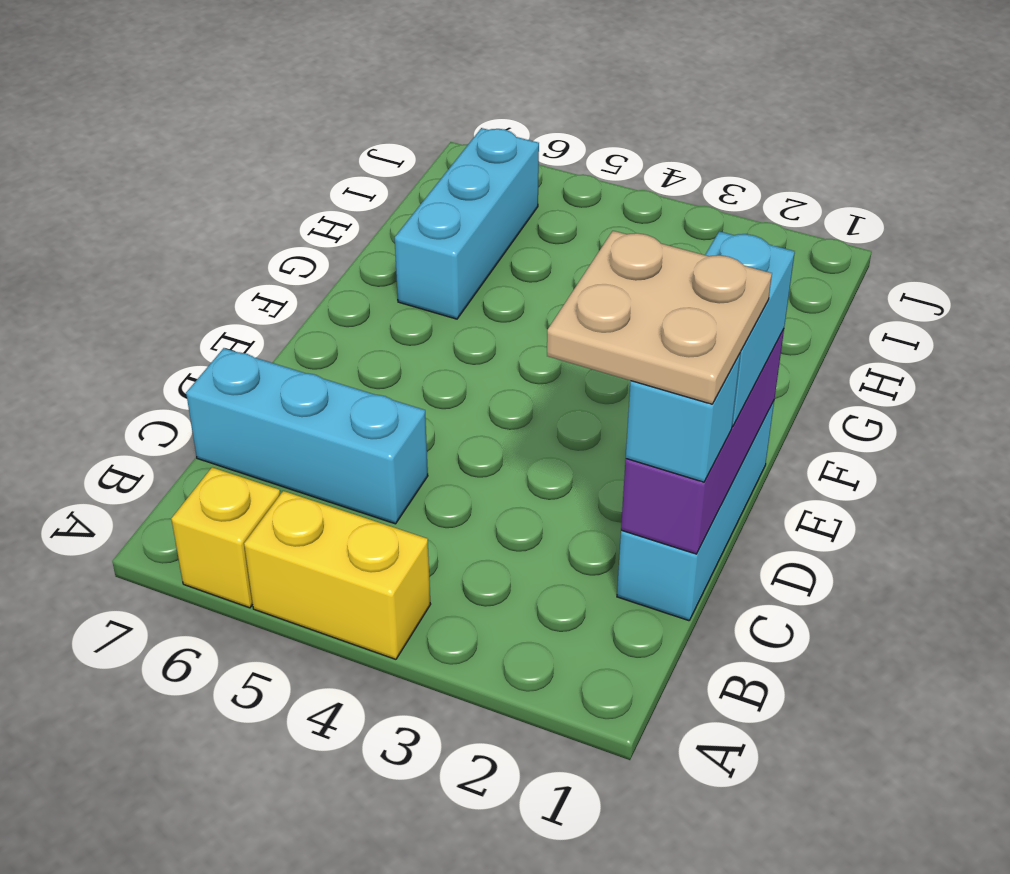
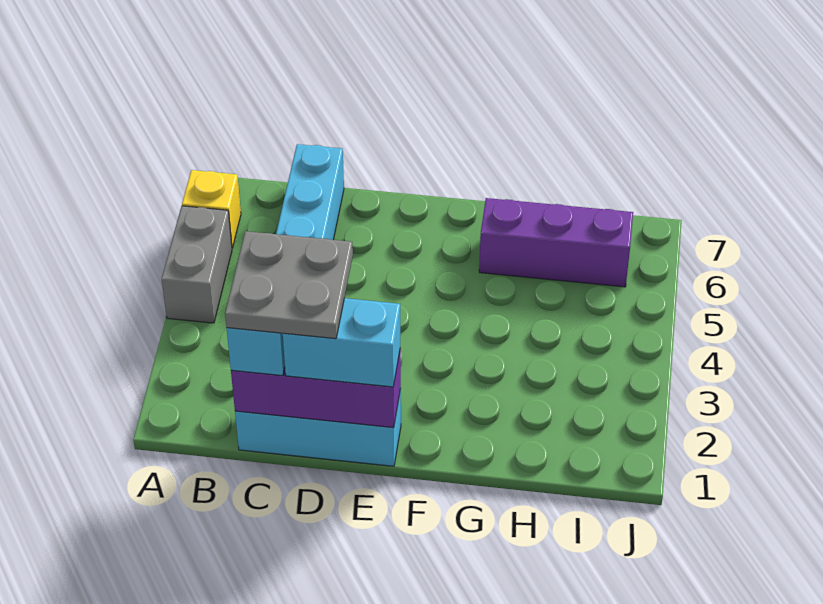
yellow brick A4:A5 level 1 -> grey brick A4:A5 level 1
tan plate C1:D2 level 4 -> grey plate C1:D2 level 4
cyan brick G6:I6 level 1 -> purple brick G6:I6 level 1

